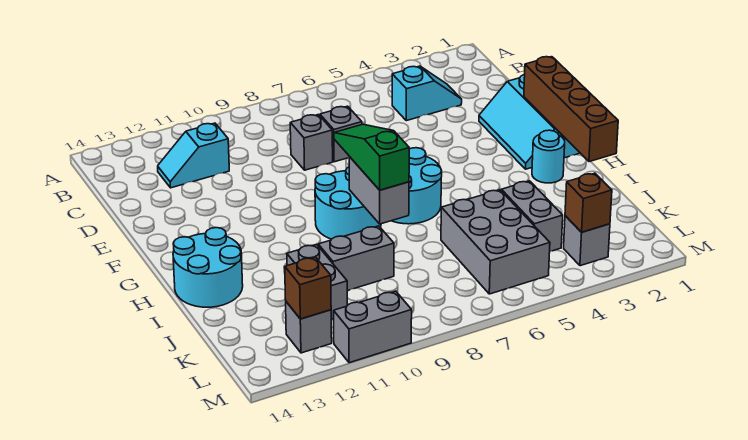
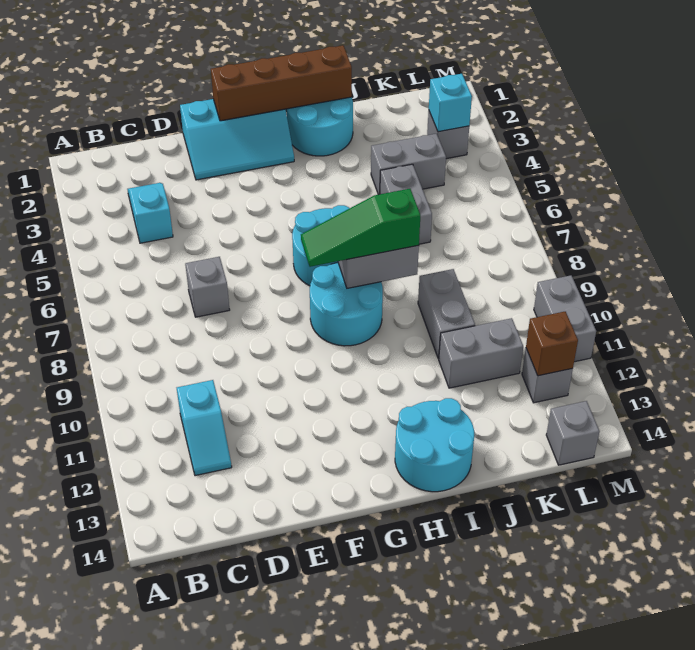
grey brick D8 level 1 -> grey brick L14 level 1
cyan round brick H2 level 1 -> cyan round brick H1:I2 level 1
grey brick J5:L6 level 1 -> grey brick J5:J6 level 1
brown brick L3 level 2 -> cyan brick L3 level 2

